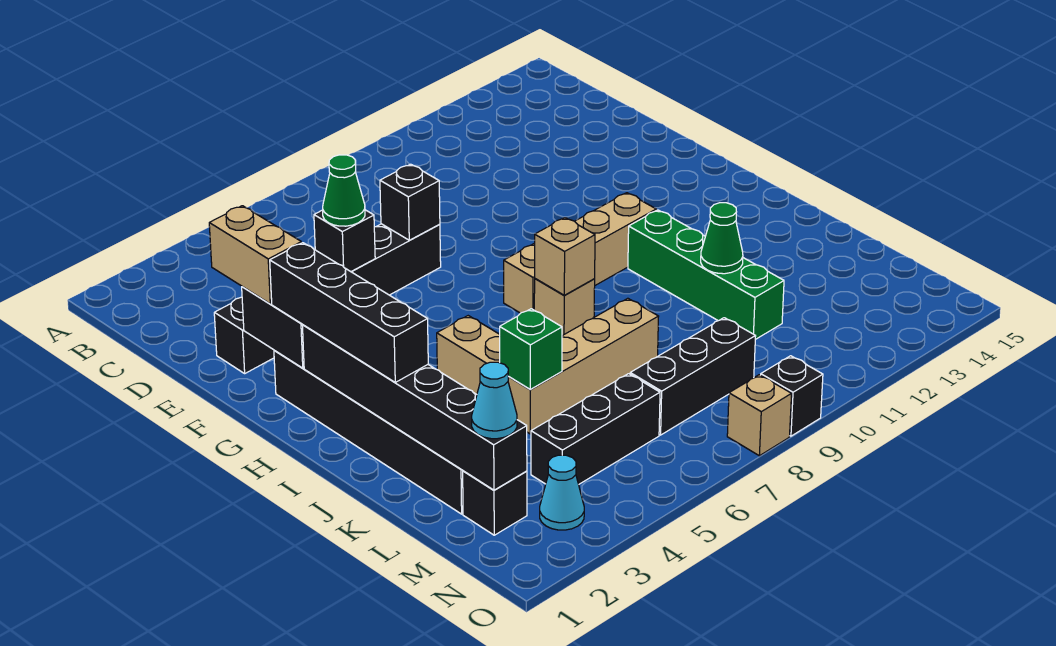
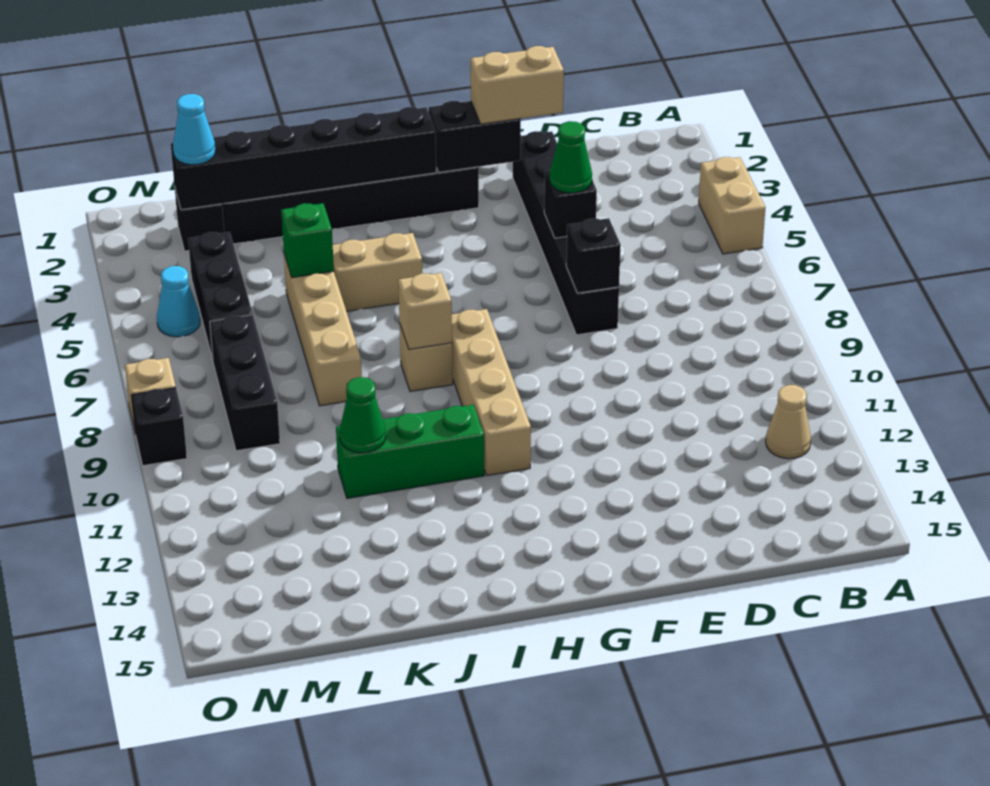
none -> tan brick A4:A5 level 1
none -> tan cone B12 level 1
black brick G2:J2 level 3 -> none
green brick I11:L11 level 1 -> green brick I11:K11 level 1
cyan cone N3 level 1 -> cyan cone N5 level 1

